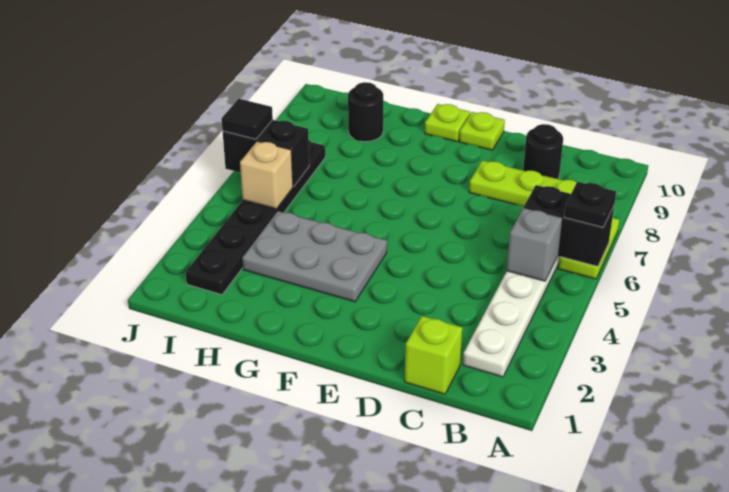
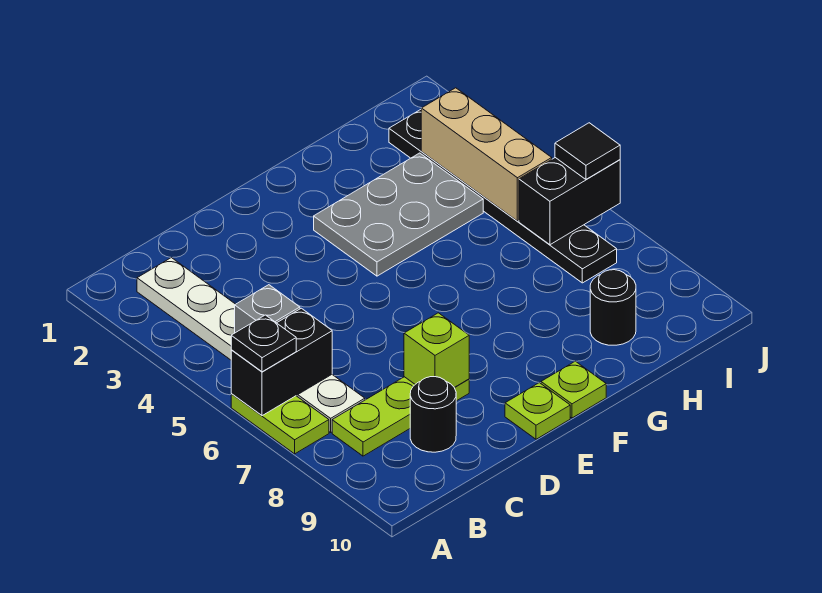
lime brick C1 level 1 -> lime brick D8 level 2
tan brick I5 level 2 -> tan brick I3:I5 level 2

